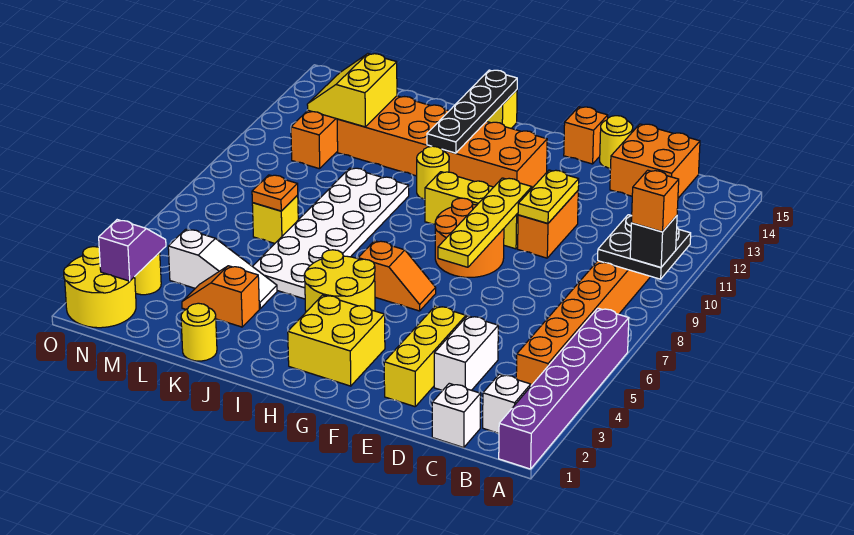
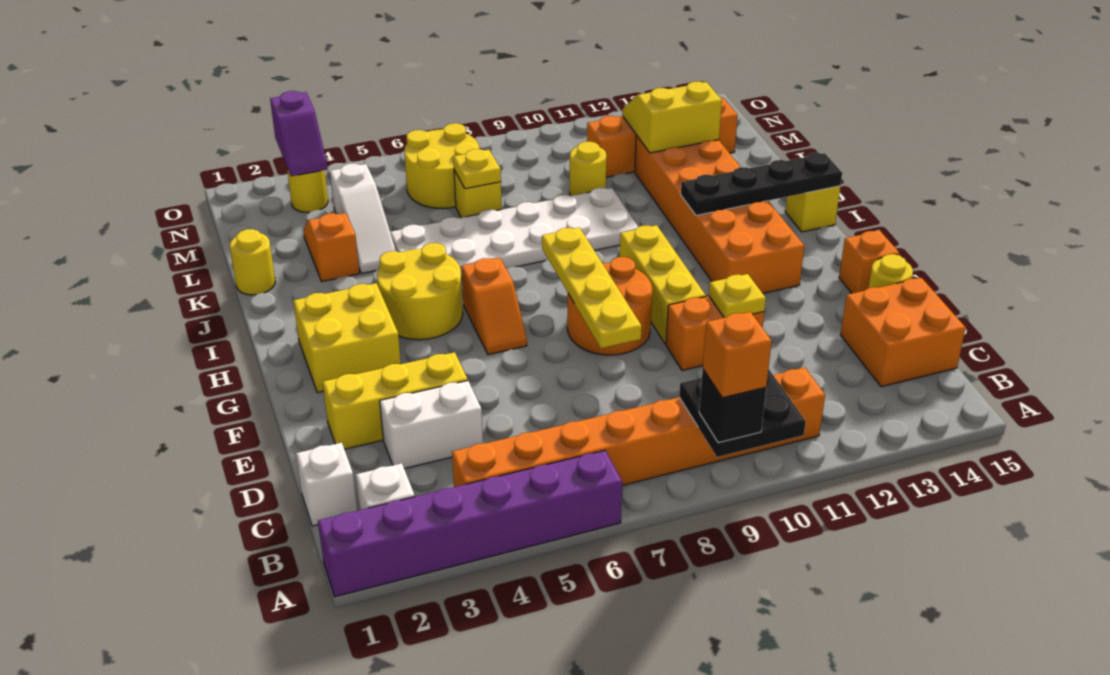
yellow plate E10:E11 level 2 -> yellow plate E11 level 2
yellow plate F7:F10 level 2 -> yellow plate E8:H8 level 2
yellow round brick I11 level 1 -> yellow round brick L10 level 1
orange plate L7 level 2 -> yellow plate L7 level 2
yellow round brick N1:O2 level 1 -> yellow round brick M6:N7 level 1
purple slope N2:N3 level 2 top 2 -> purple slope N3:O3 level 2 top O

